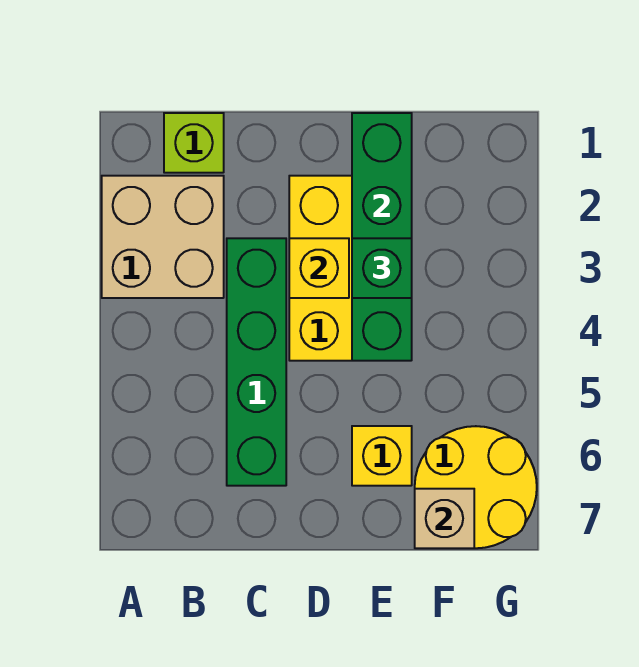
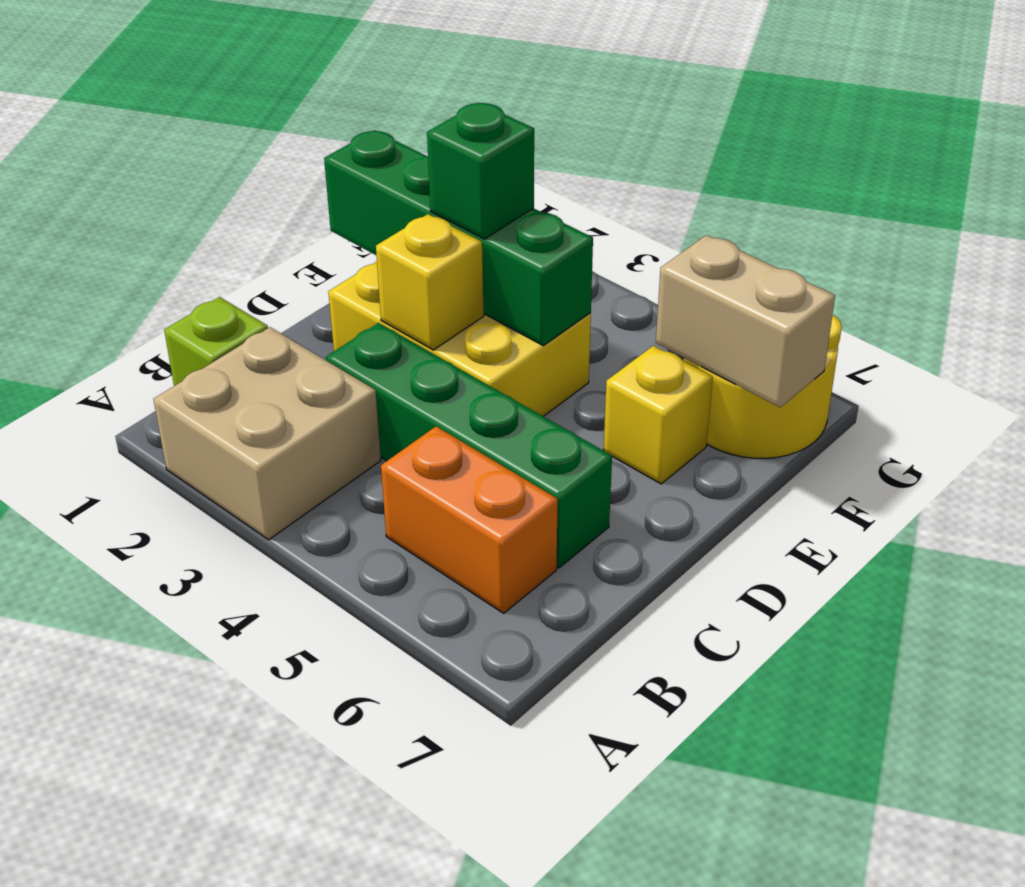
none -> orange brick B5:B6 level 1
tan brick F7 level 2 -> tan brick F6:F7 level 2

